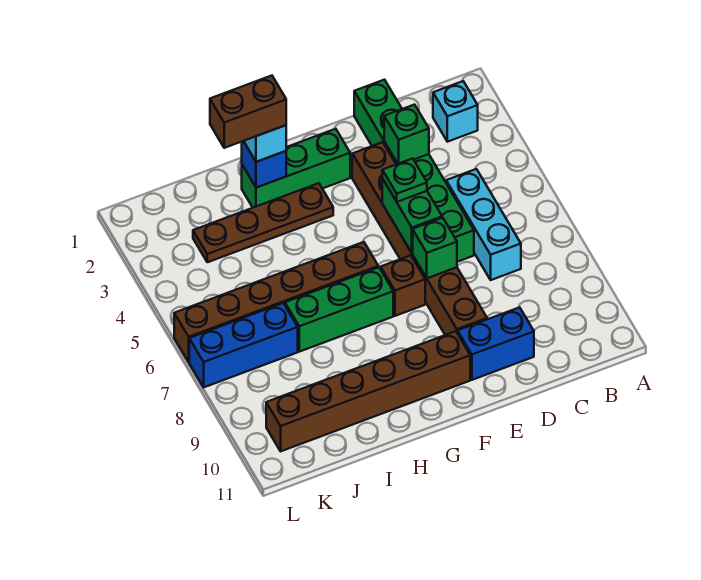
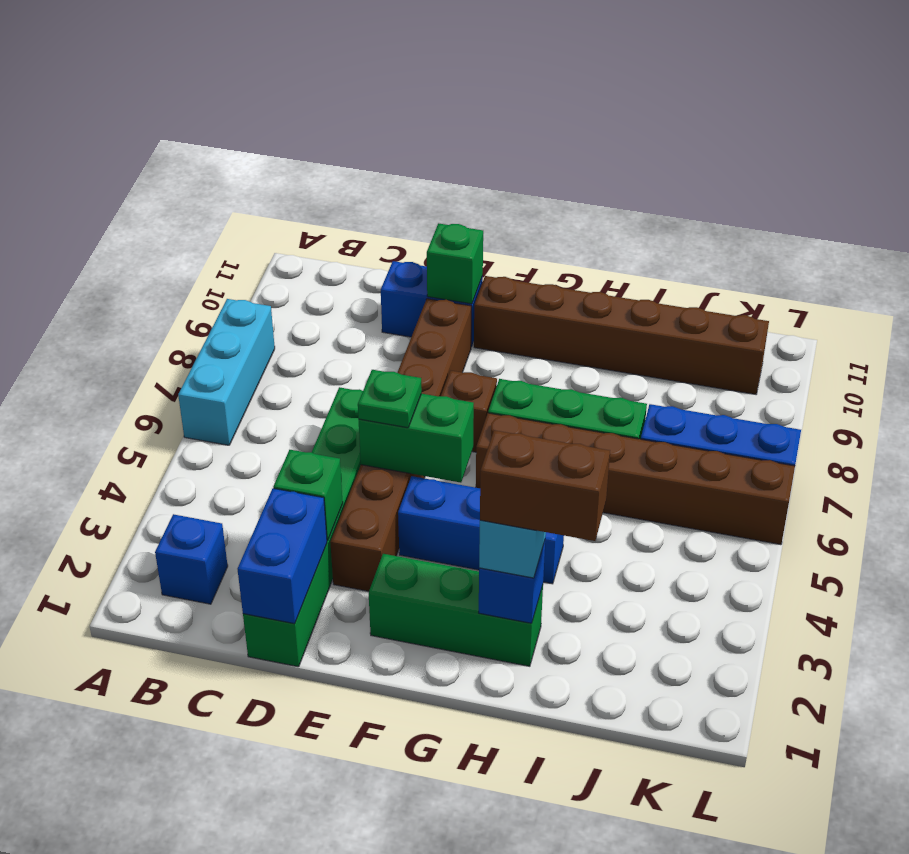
cyan brick B2 level 1 -> blue brick B2 level 1
cyan brick C5:C7 level 1 -> cyan brick A6:A8 level 1
none -> blue brick D1:D2 level 2
green brick E5:E6 level 2 -> green brick E5:F5 level 2
green brick E7 level 2 -> green brick E10 level 2
none -> blue brick F4:H4 level 1
brown plate G3:J3 level 1 -> none

